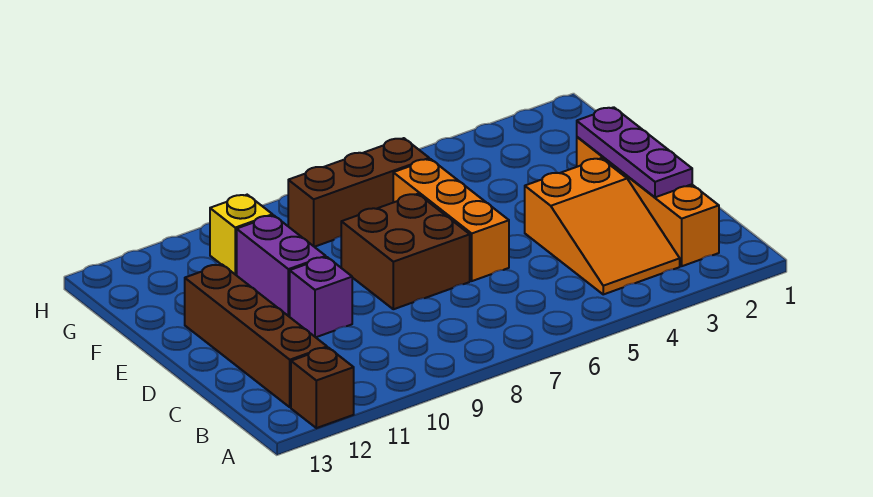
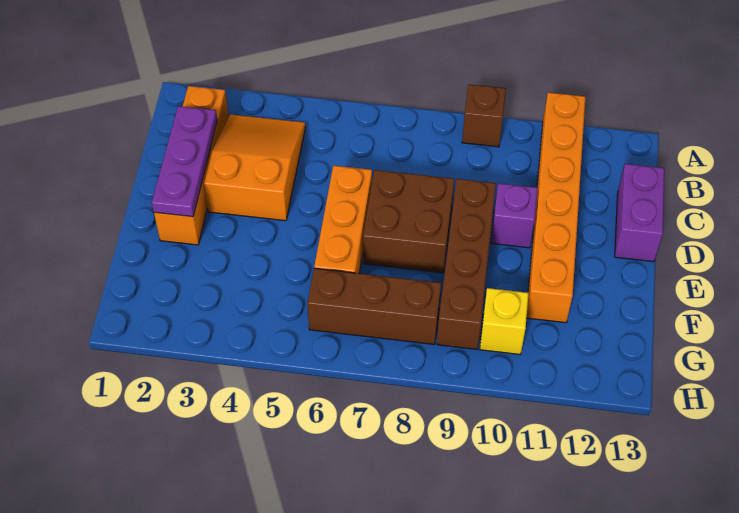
none -> orange brick A11:F11 level 1
brown brick A12 level 1 -> brown brick A9 level 1
brown brick B12:E12 level 1 -> brown brick D9:G9 level 1
purple brick E10:F10 level 1 -> purple brick C13:D13 level 1

